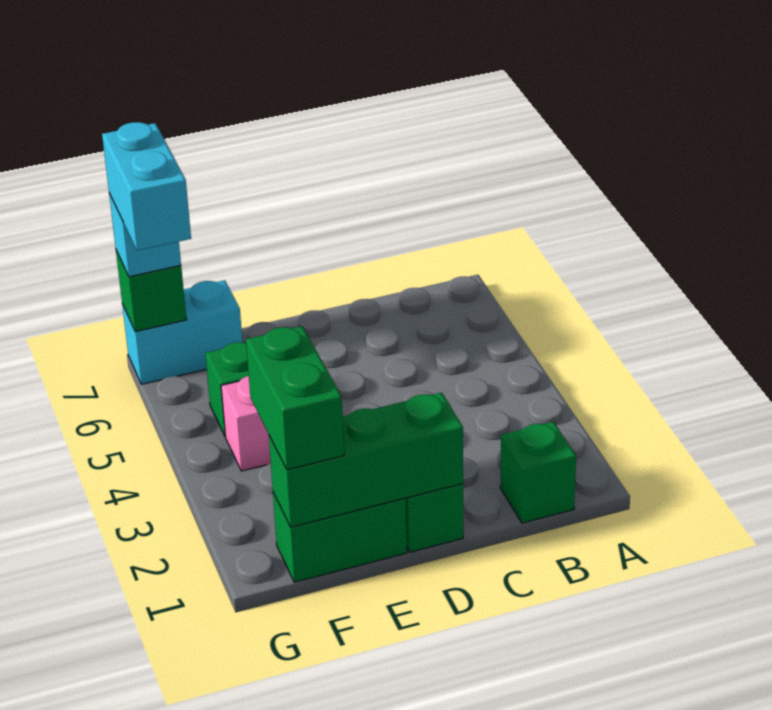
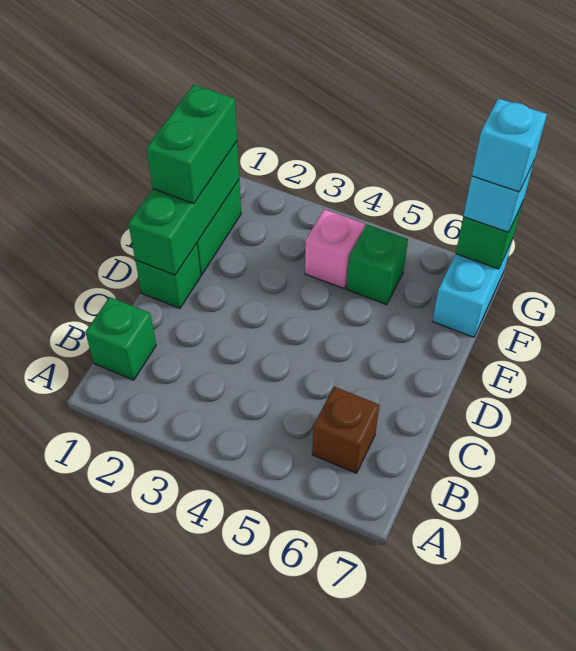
none -> brown brick B6 level 1
green brick F1:F2 level 3 -> green brick E1:F1 level 3
cyan brick G6:G7 level 4 -> cyan brick G7 level 4

